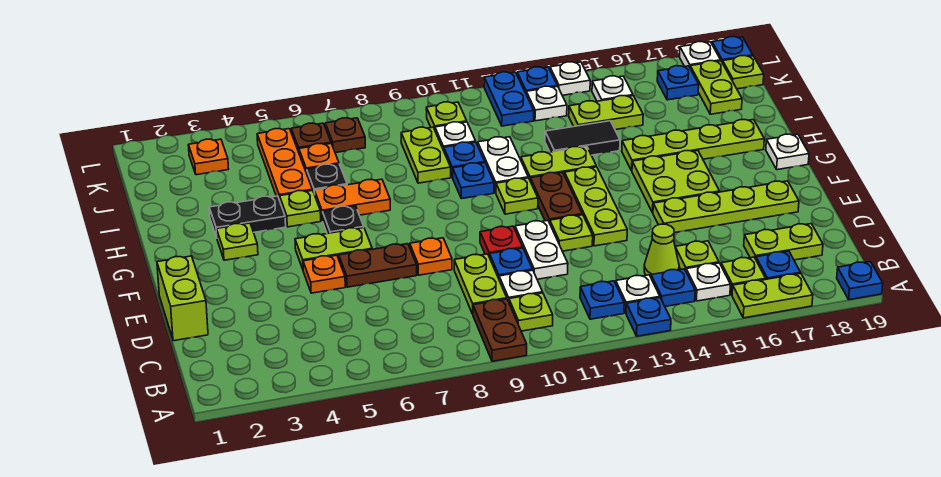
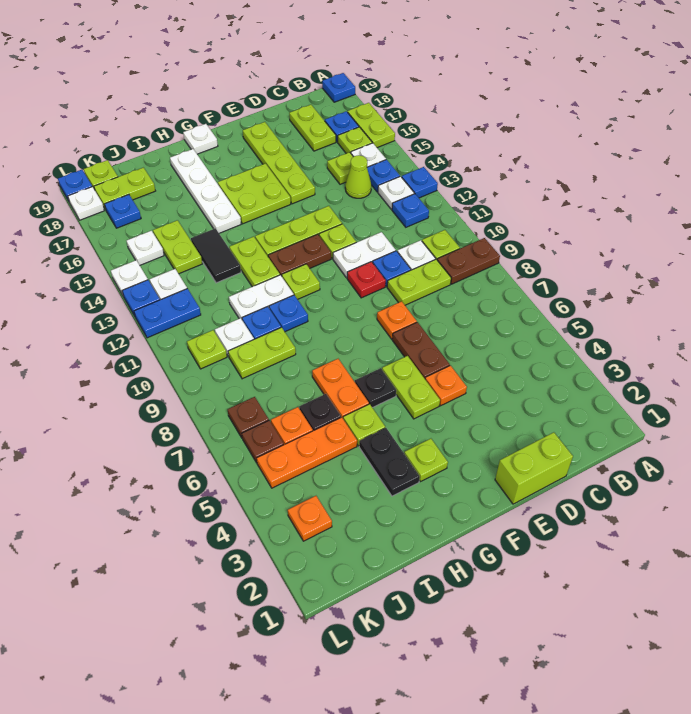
lime plate H15:H18 level 1 -> white plate H15:H18 level 1

